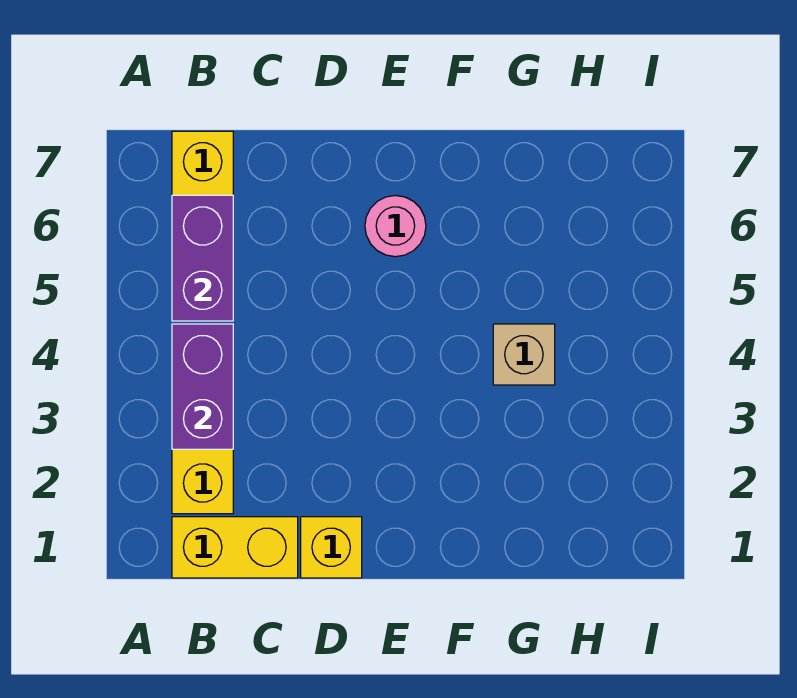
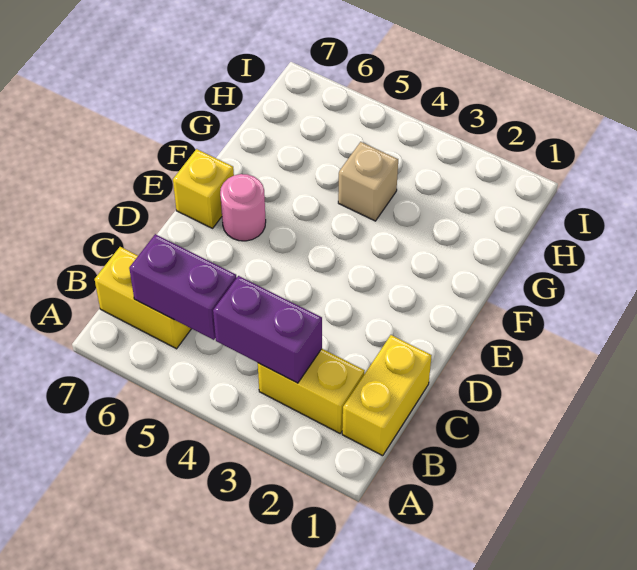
yellow brick D1 level 1 -> yellow brick E7 level 1

